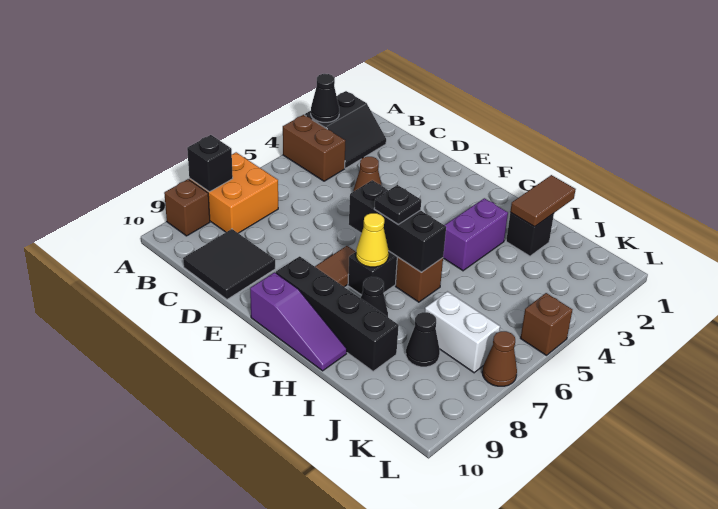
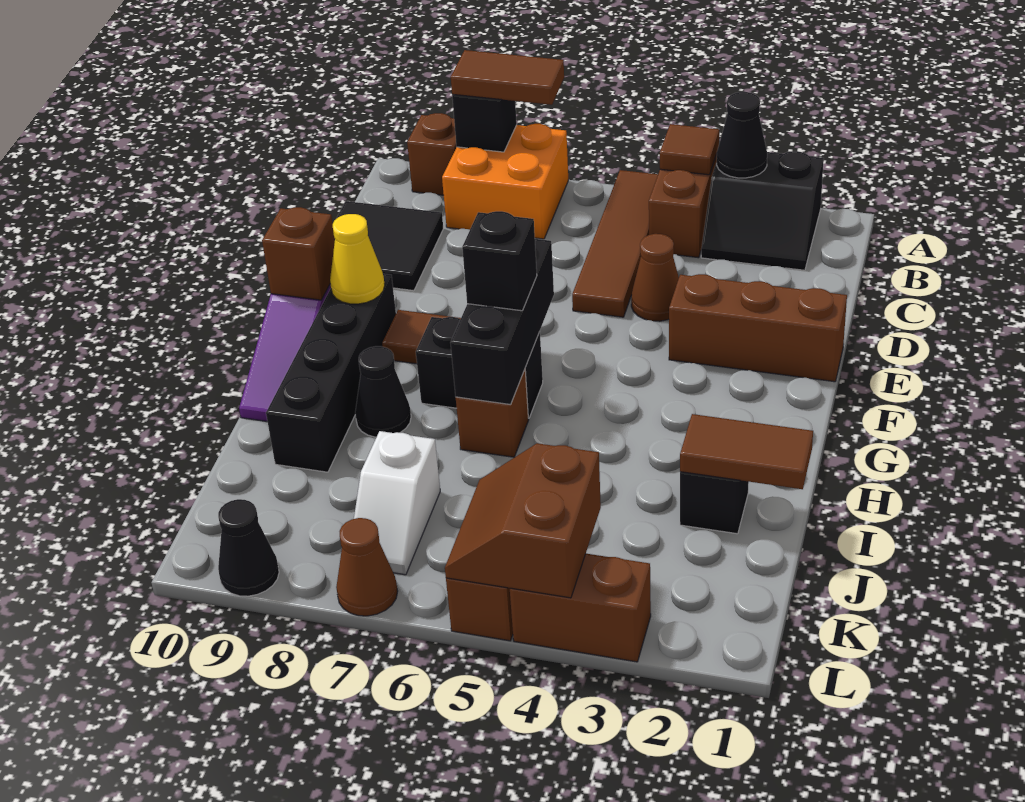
none -> brown tile A4 level 2
none -> brown tile A5:D5 level 1
none -> brown tile A7:A8 level 3
none -> brown brick E1:E3 level 1
none -> brown brick F10 level 2
black plate G6 level 3 -> black brick G6 level 3
yellow cone G7 level 2 -> yellow cone F9 level 2
purple brick H3:H4 level 1 -> none
white brick J7:K7 level 1 -> white slope J7:K7 level 1 top J
black cone J8 level 1 -> black cone L9 level 1
none -> brown slope K4:L5 level 2 top 4
none -> brown brick L3:L4 level 1

